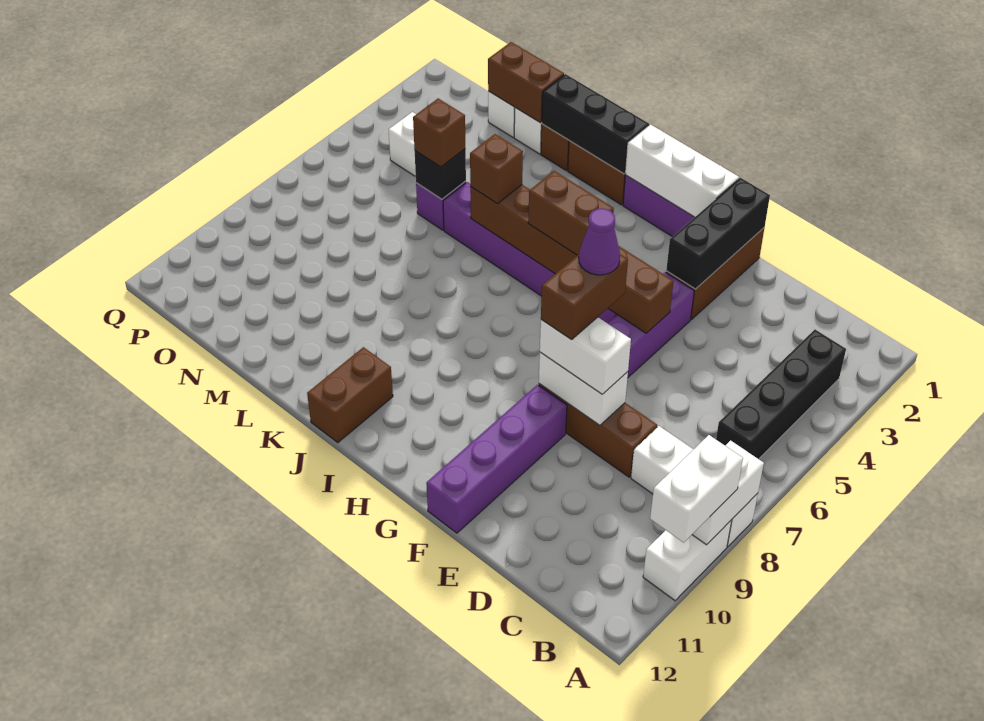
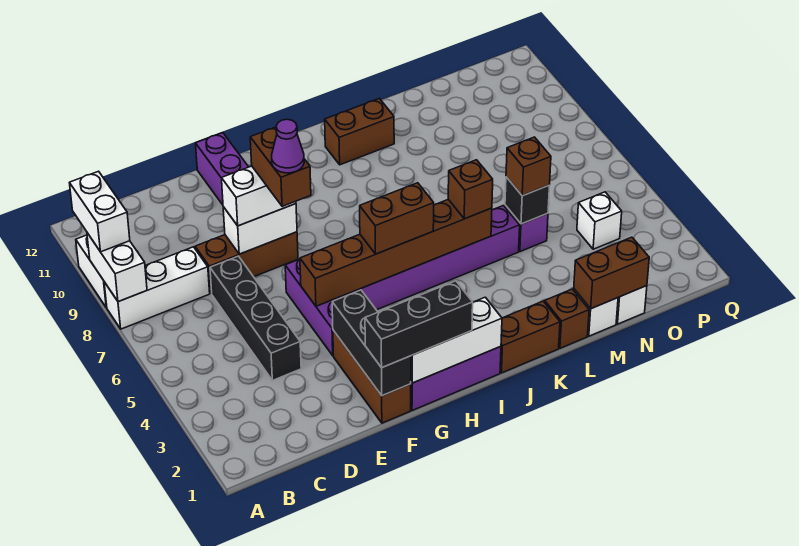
black brick B3:B6 level 1 -> black brick D4:D7 level 1
black brick J1:L1 level 2 -> black brick F1:H1 level 3
brown brick J11:J12 level 1 -> brown brick J11:K11 level 1

